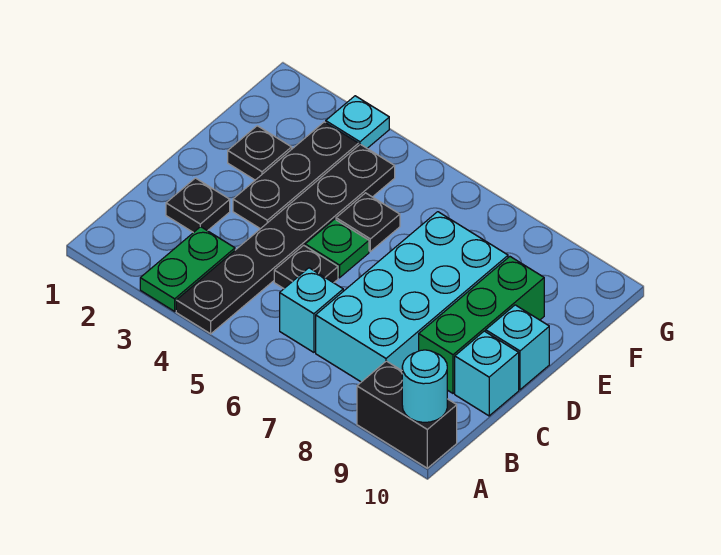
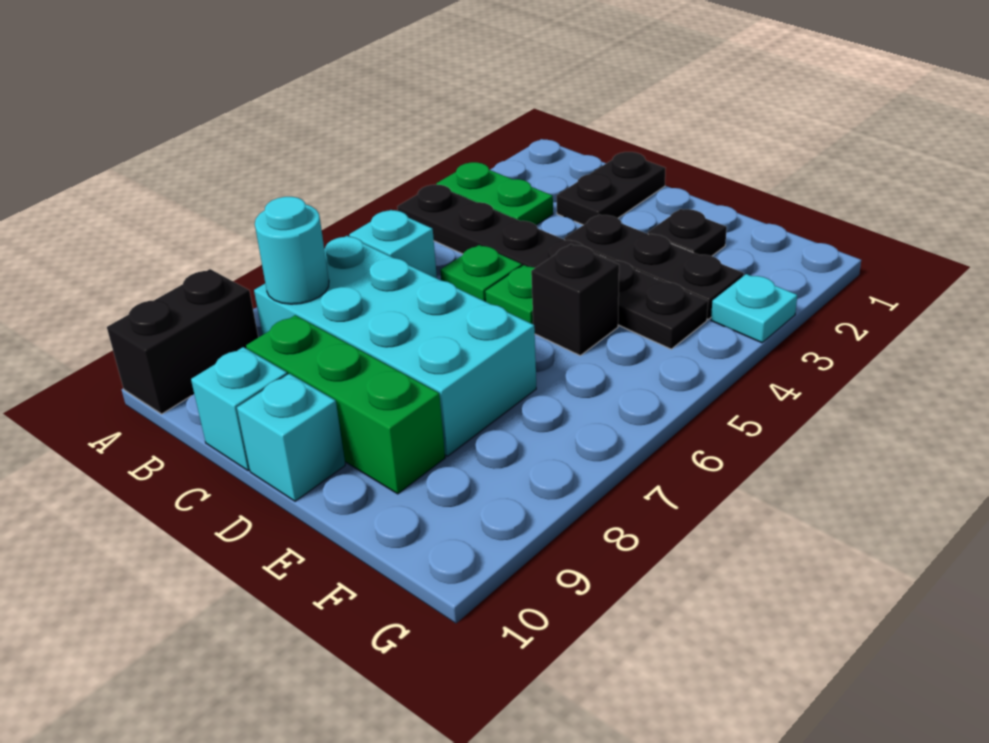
cyan round brick A10 level 2 -> cyan round brick B8 level 2
black plate C2 level 1 -> black plate C1:C2 level 1
black plate C5 level 1 -> green plate C5 level 1
black plate E5 level 1 -> black brick E5 level 1

